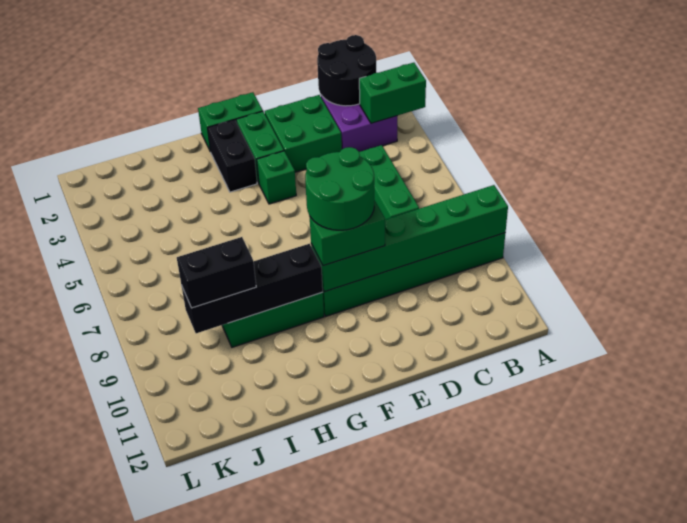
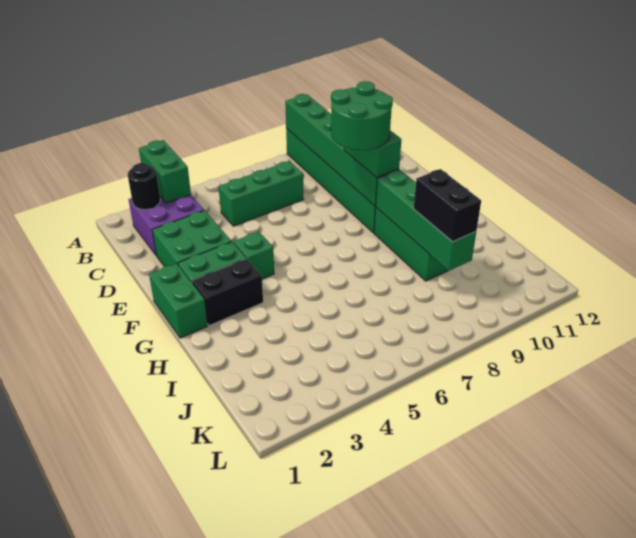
black round brick B1:C2 level 2 -> black round brick B2 level 2
black brick G9:J9 level 2 -> green brick G9:J9 level 2

